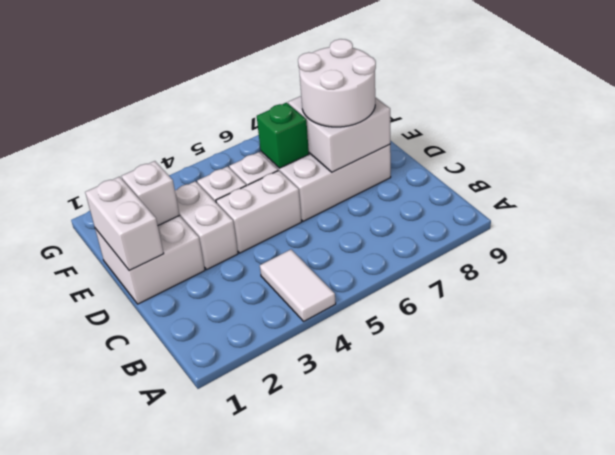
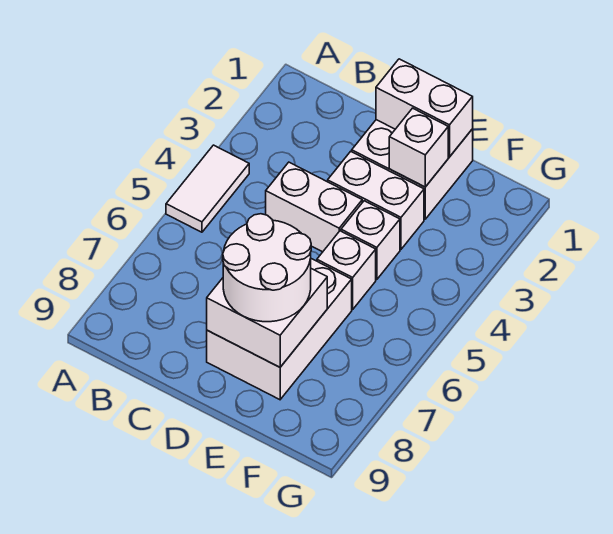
white tile A4:B4 level 1 -> white tile A4:A5 level 1
white brick D4:D5 level 1 -> white brick C4:D4 level 1
green brick E6 level 2 -> none

